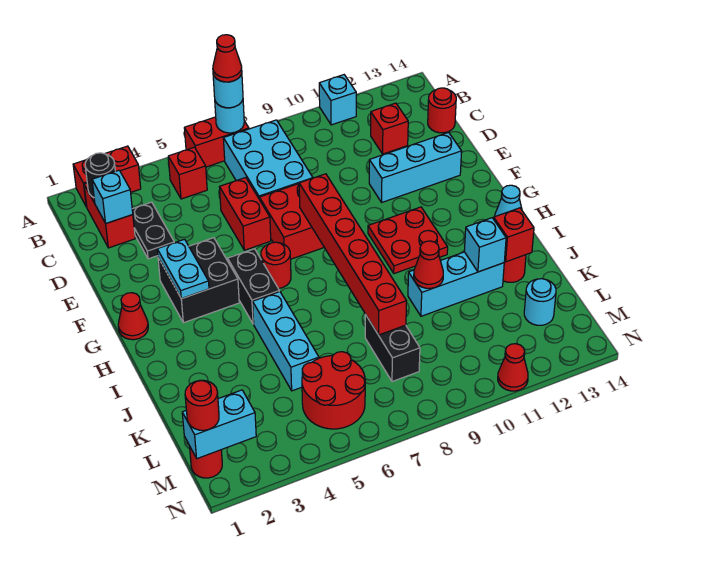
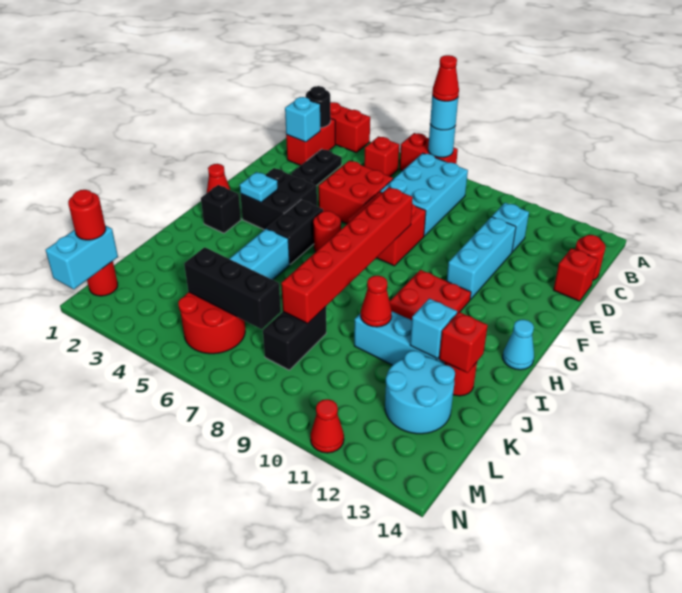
cyan brick A11 level 1 -> cyan brick C11 level 1
red brick C12 level 1 -> red brick D14 level 1
red brick D6:E6 level 1 -> red brick D5:E6 level 1
cyan brick E11:E13 level 1 -> cyan brick D11:F11 level 1
cyan plate F3:G3 level 2 -> cyan plate G3 level 2
none -> black brick H2 level 1
none -> black brick L5:L7 level 2
cyan round brick L13 level 1 -> cyan round brick K12:L13 level 1
cyan brick M1:M2 level 2 -> cyan brick M1:N1 level 2

